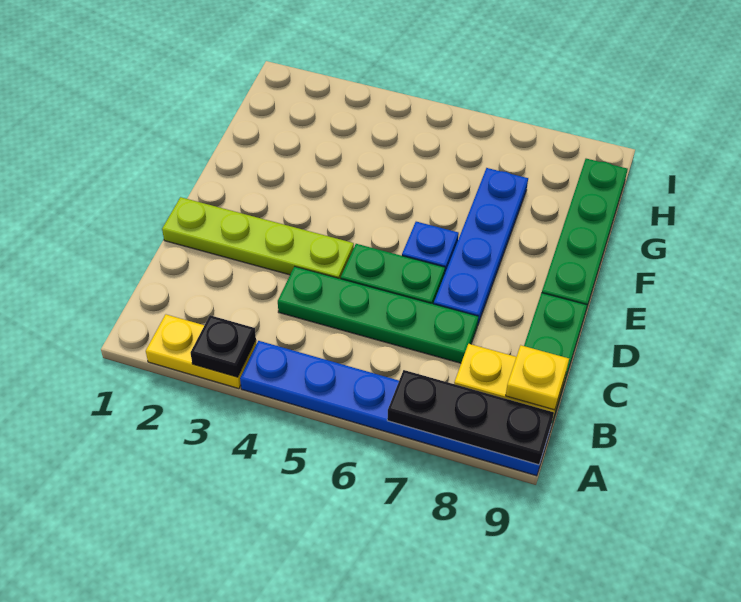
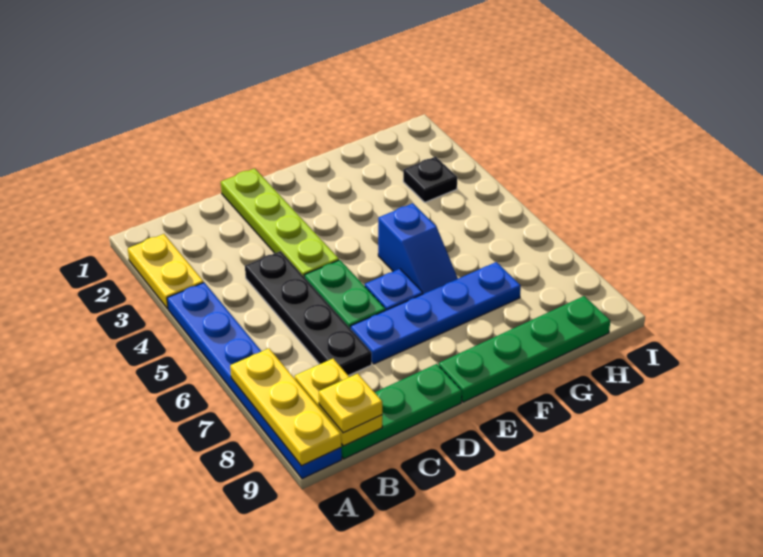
black plate A3 level 2 -> black plate H3 level 1
black plate A7:A9 level 2 -> yellow plate A7:A9 level 2
green plate C4:C7 level 1 -> black plate C4:C7 level 1
none -> blue slope F5:F6 level 1 top 5

